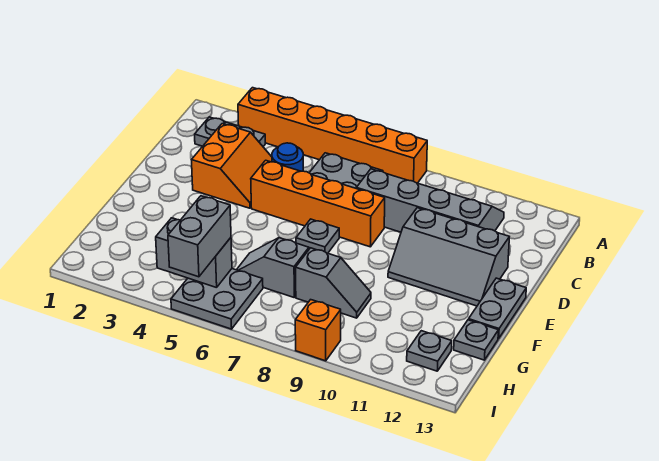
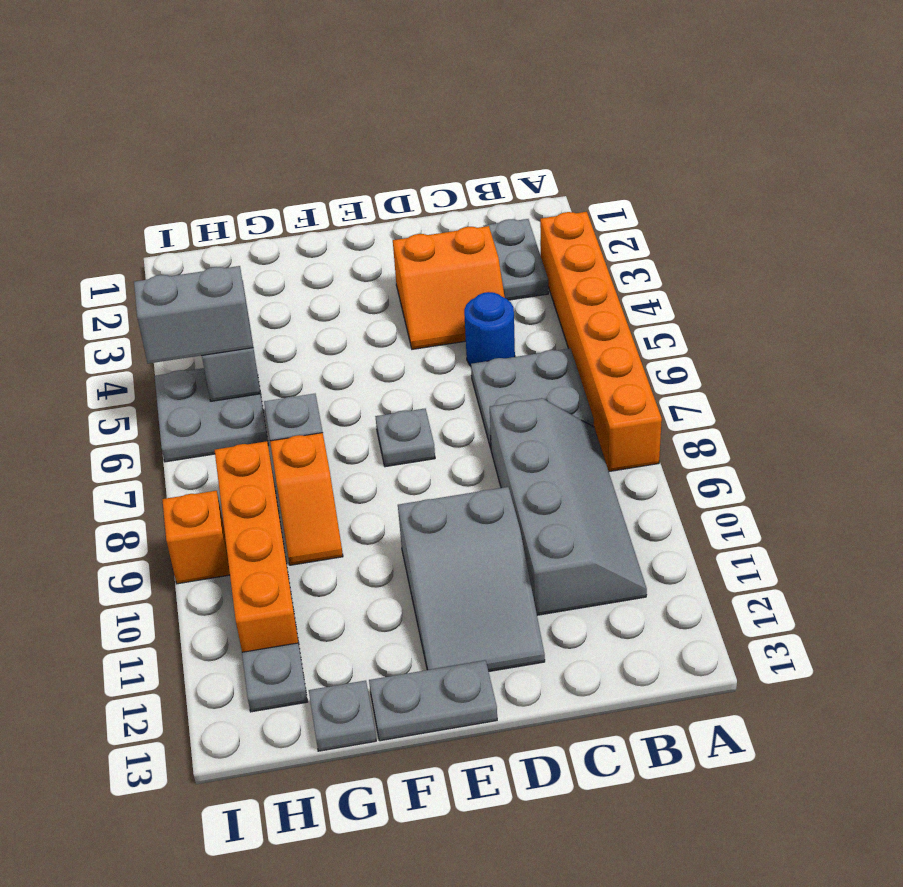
orange brick D5:D8 level 1 -> orange brick H8:H11 level 1
grey slope D10:E12 level 1 top D -> grey slope D10:E12 level 1 top 10
grey slope G8:G9 level 1 top 8 -> orange slope G8:G9 level 1 top 8

